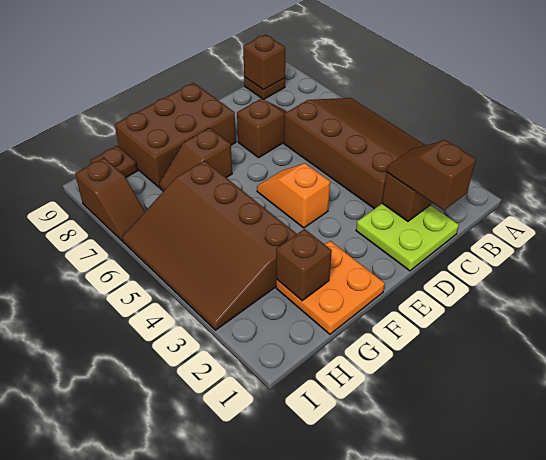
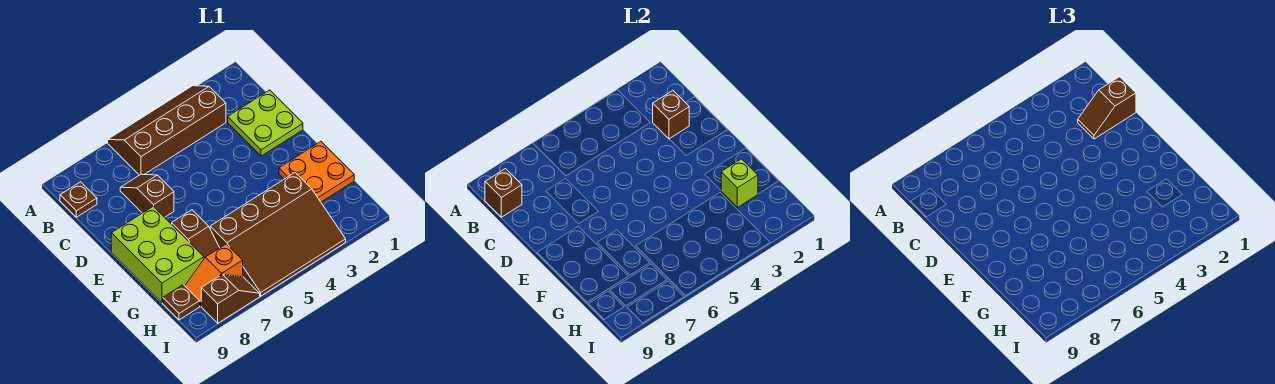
brown slope A3:C6 level 1 top C -> brown slope A3:B6 level 1 top B
orange slope E4:E5 level 1 top 4 -> orange slope H7:H8 level 1 top 7
brown brick E8:G9 level 1 -> lime brick E8:G9 level 1
brown brick G2 level 2 -> lime brick G2 level 2

